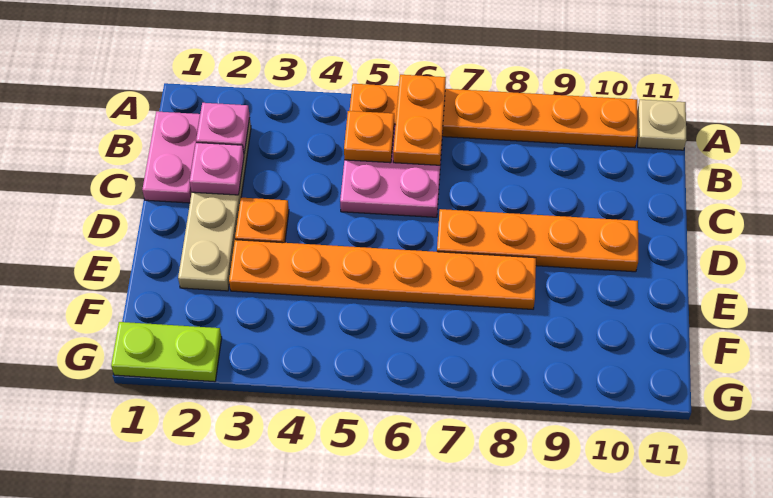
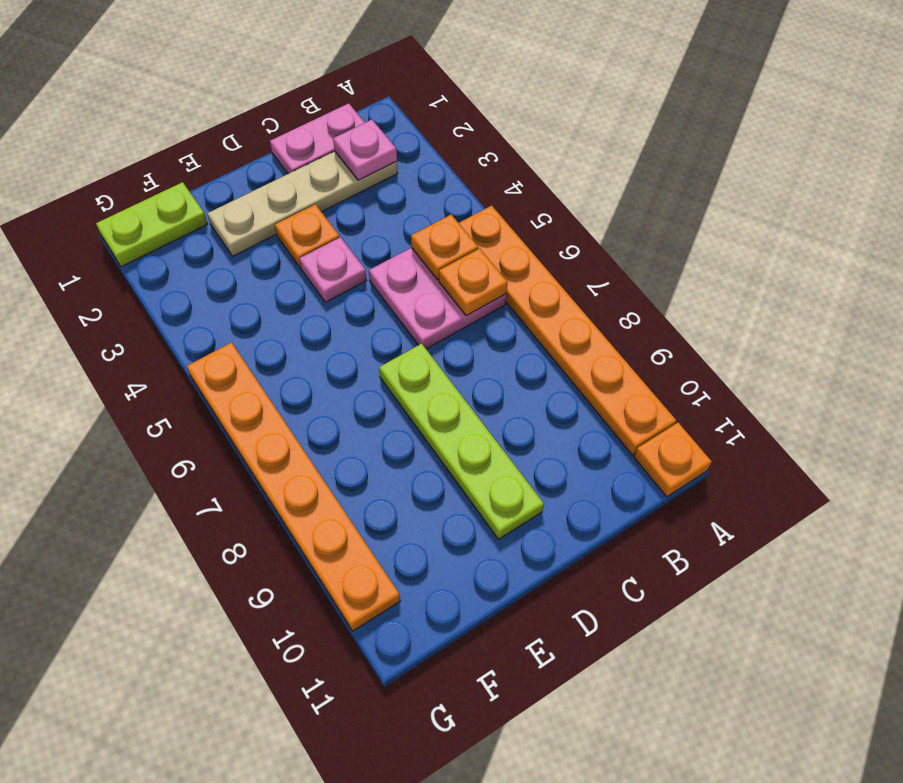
orange plate A6:B6 level 2 -> orange plate B6 level 2
tan plate A11 level 1 -> orange plate A11 level 1
pink plate C2 level 2 -> pink plate D4 level 1
orange plate D7:D10 level 1 -> lime plate D7:D10 level 1
orange plate E3:E8 level 1 -> orange plate G5:G10 level 1
lime plate G1:G2 level 1 -> lime plate F1:G1 level 1

